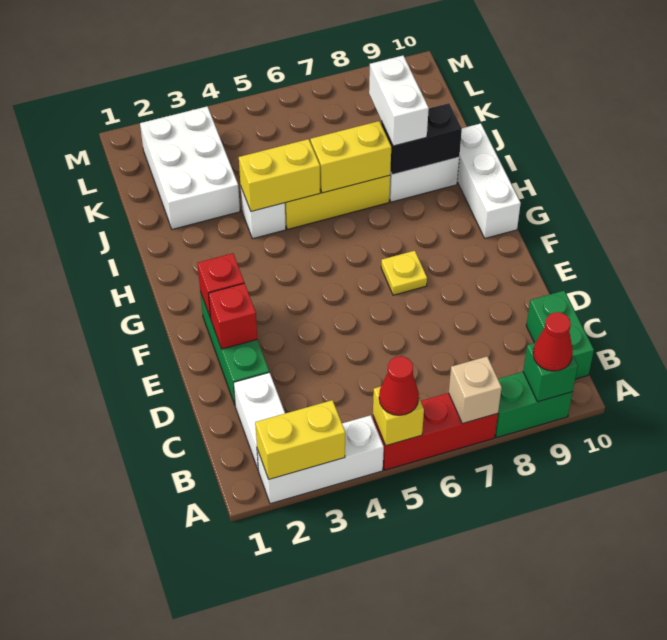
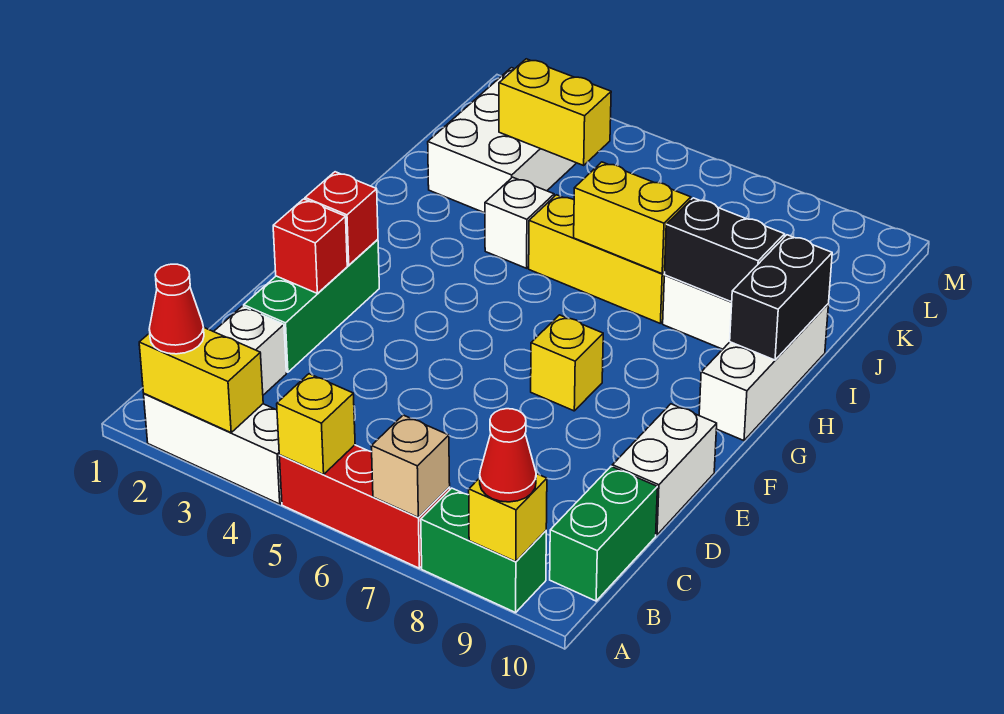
red cone A5 level 3 -> red cone A2 level 3
green brick A9 level 2 -> yellow brick A9 level 2
yellow plate F7 level 1 -> yellow brick F7 level 1
none -> black brick H10:I10 level 2
yellow brick I4:I5 level 2 -> yellow brick K3:K4 level 2
white brick I8:J8 level 3 -> white brick D10:E10 level 1

